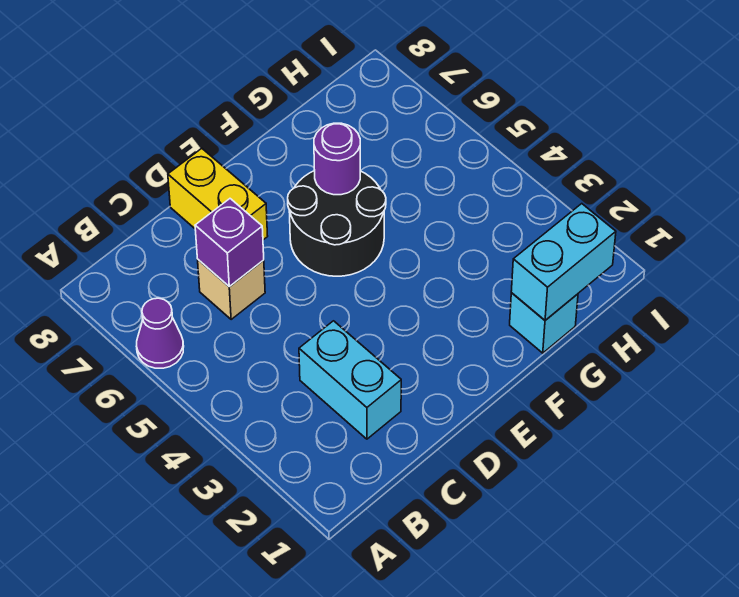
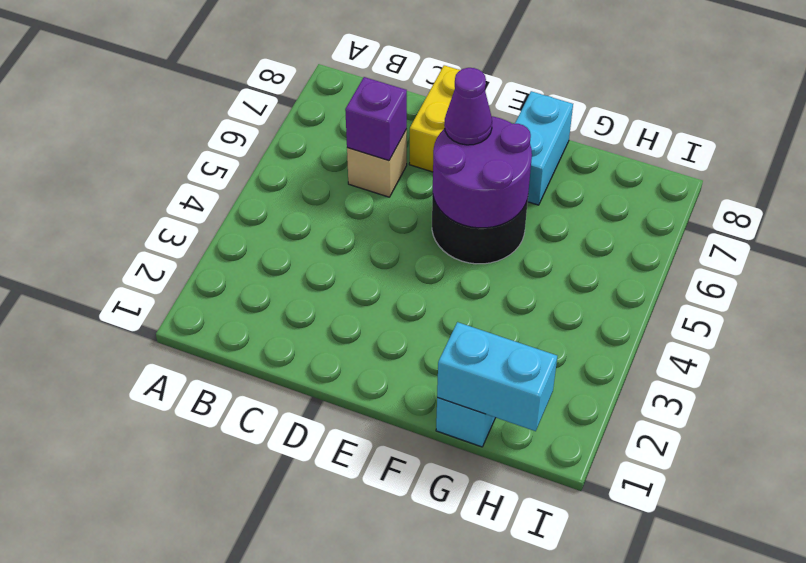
purple cone A6 level 1 -> purple cone E6 level 3
cyan brick C2:C3 level 1 -> cyan brick F7:F8 level 1
purple round brick F6 level 2 -> purple round brick E5:F6 level 2

